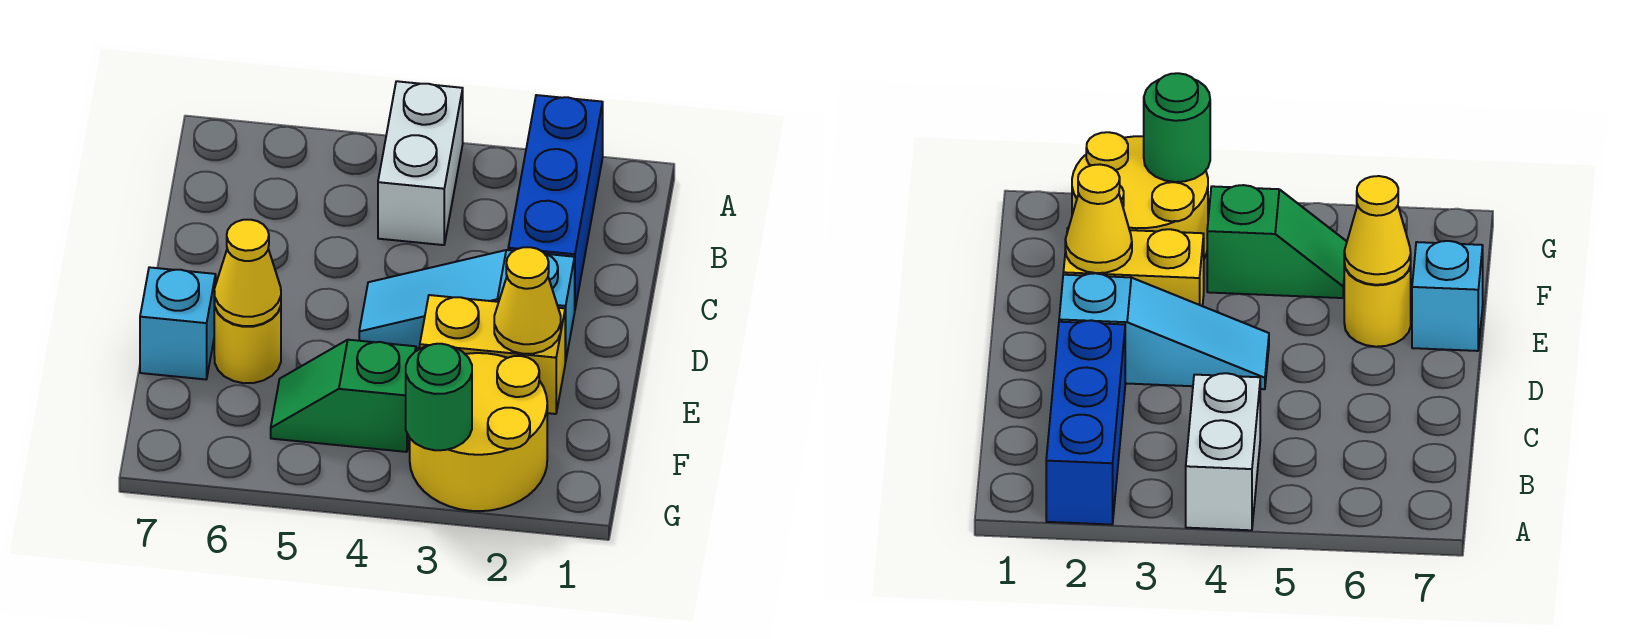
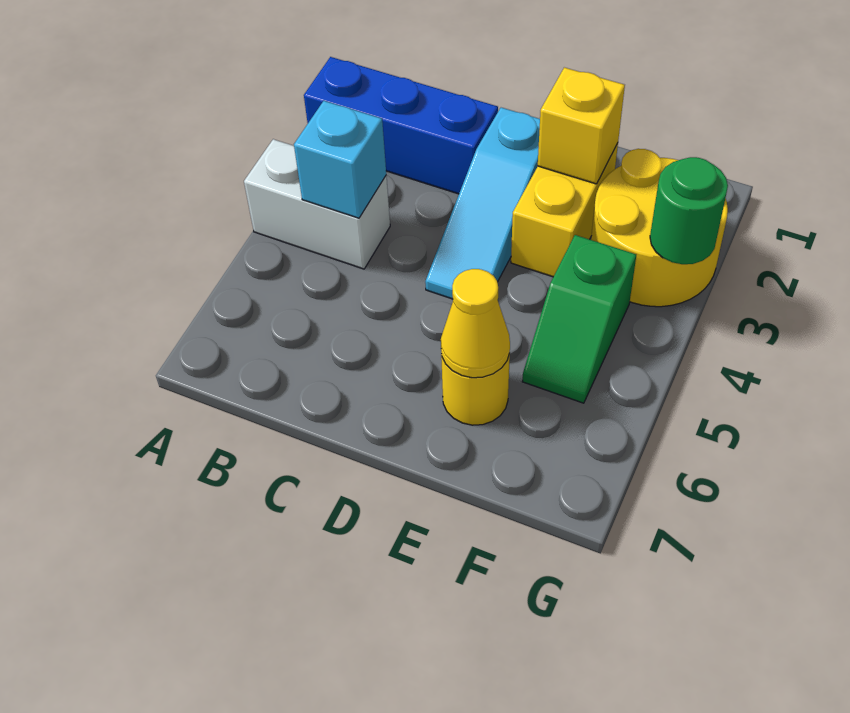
yellow cone E2 level 2 -> yellow brick E2 level 2
cyan brick E7 level 1 -> cyan brick B4 level 2

